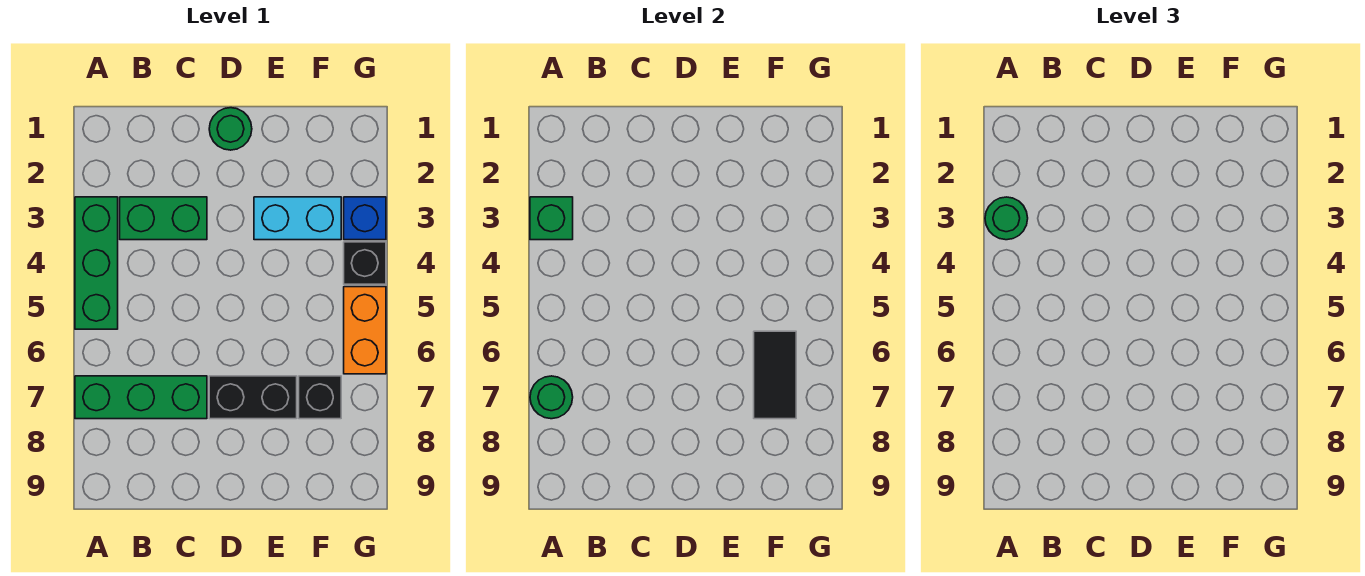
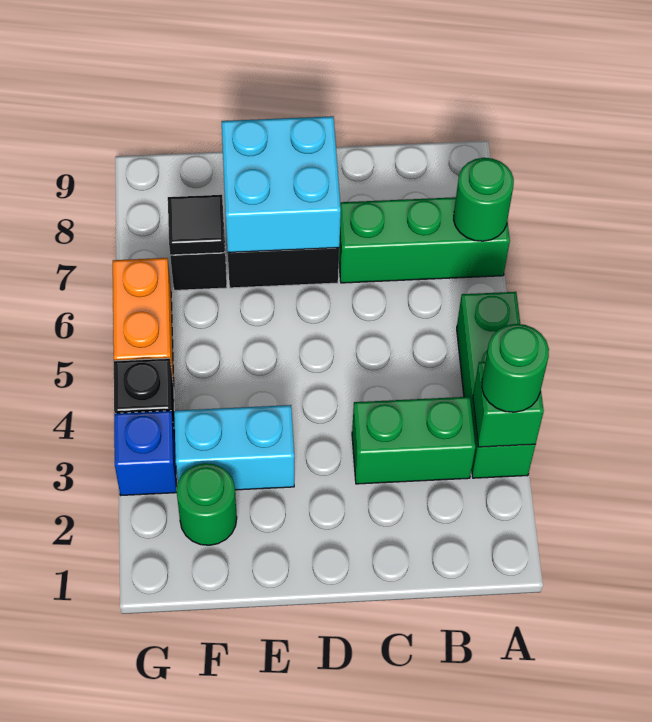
green round brick D1 level 1 -> green round brick F2 level 1
none -> cyan brick D7:E8 level 2
black tile F6:F7 level 2 -> black tile F7 level 2

